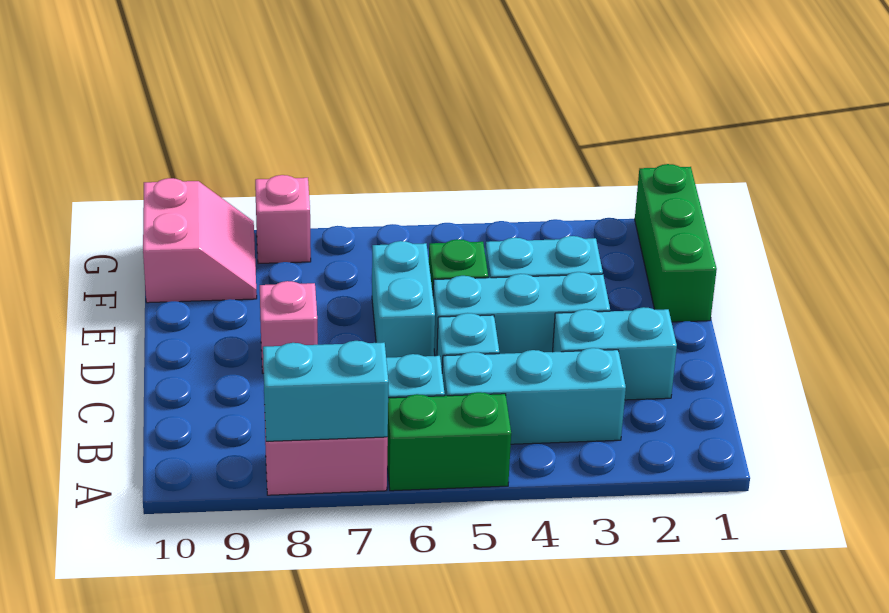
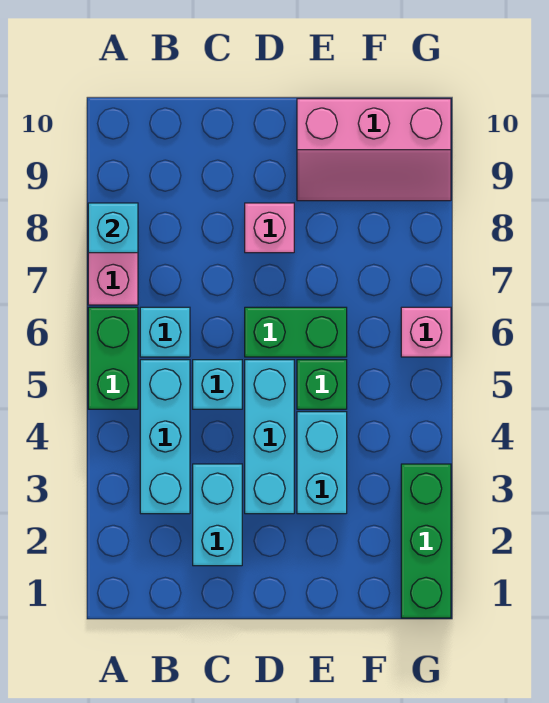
cyan brick A7:A8 level 2 -> cyan brick A8 level 2
cyan brick D6:E6 level 1 -> green brick D6:E6 level 1
green brick E1:G1 level 1 -> green brick G1:G3 level 1
pink slope F9:G10 level 1 top 10 -> pink slope E9:G10 level 1 top 10
pink brick G8 level 1 -> pink brick G6 level 1

